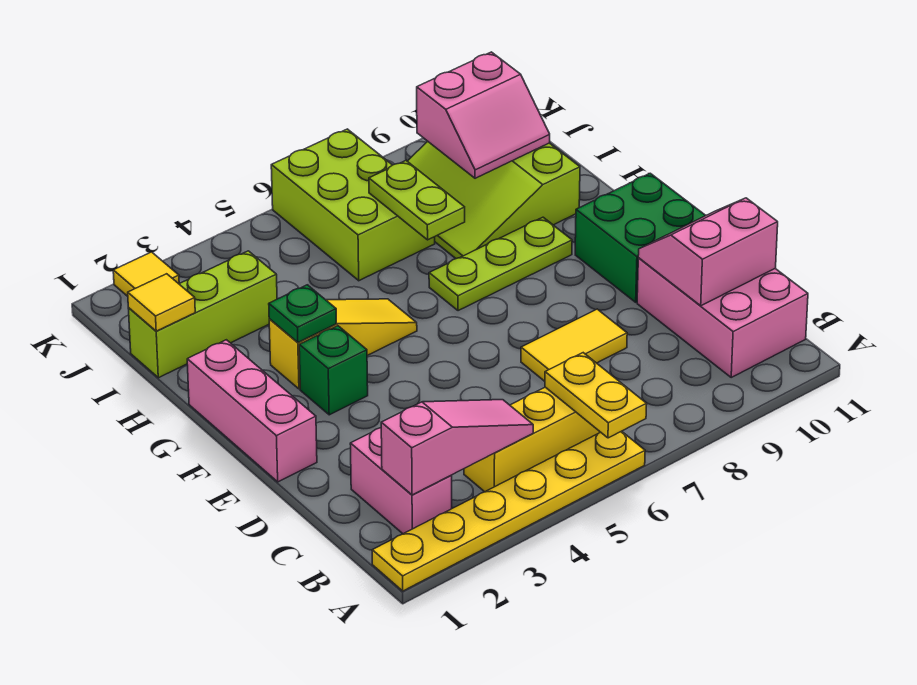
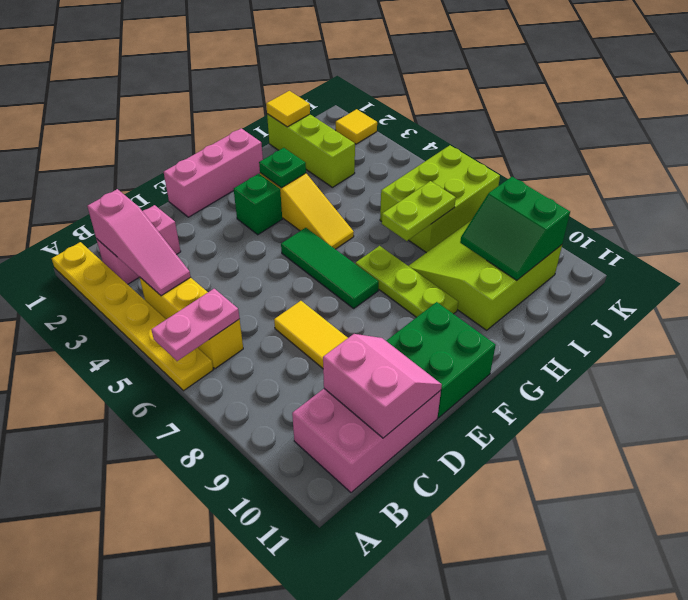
yellow plate A6:B6 level 2 -> pink plate A6:B6 level 2
none -> green tile F5:F7 level 1
pink slope I9:J10 level 2 top J -> green slope I9:J10 level 2 top J

